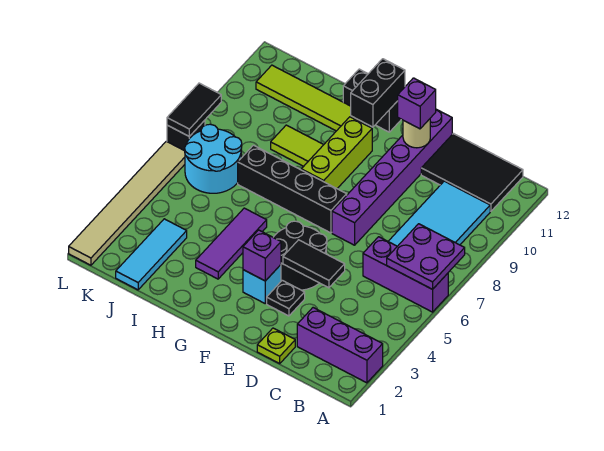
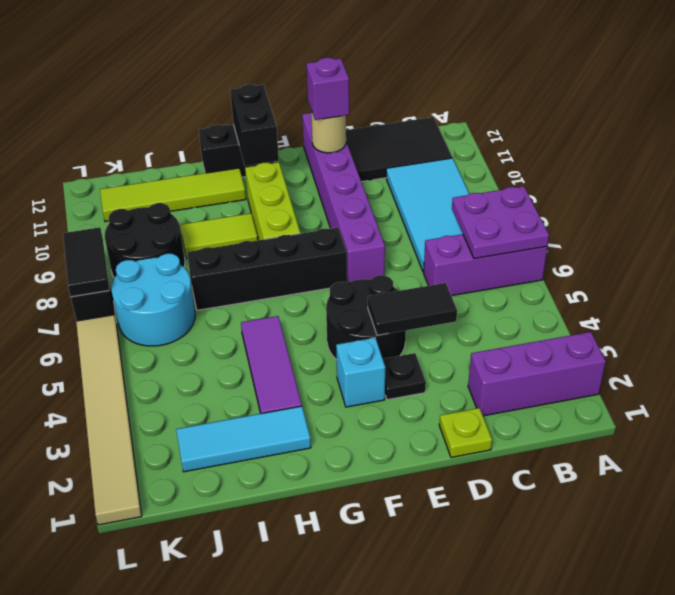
purple brick F3 level 2 -> none
cyan tile J1:J3 level 1 -> cyan tile H2:J2 level 1
none -> black round brick J8:K9 level 1

